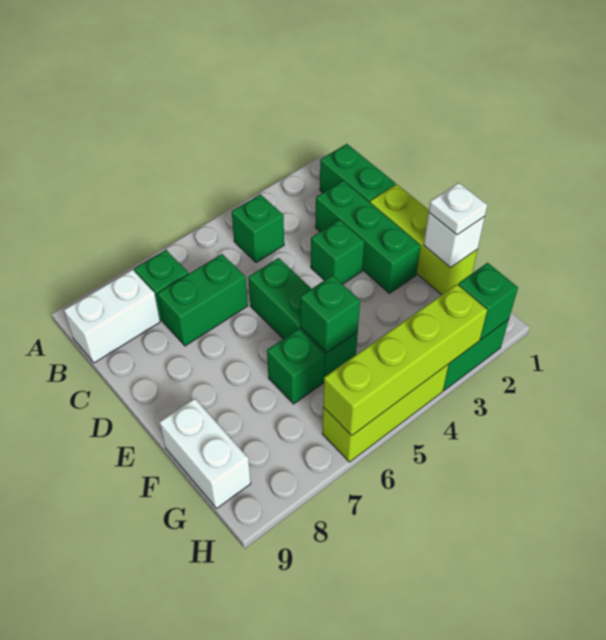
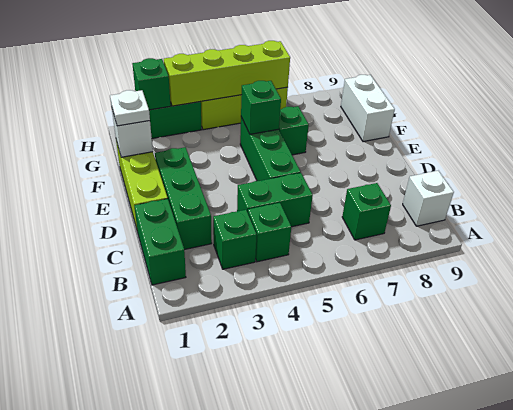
white brick B8:B9 level 1 -> white brick B9 level 1
green brick C6:C7 level 1 -> green brick C4:C5 level 1
green brick D3 level 1 -> green brick B3 level 1

